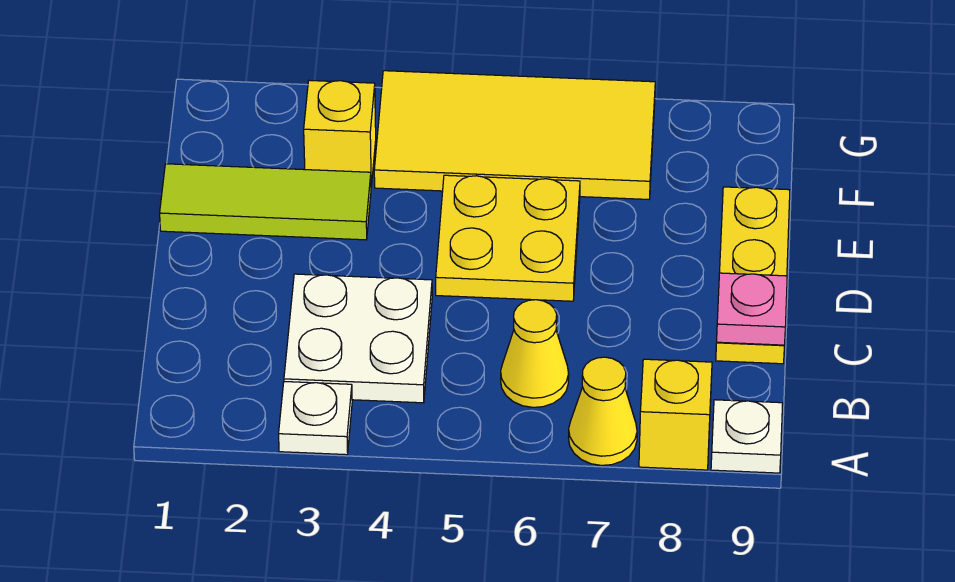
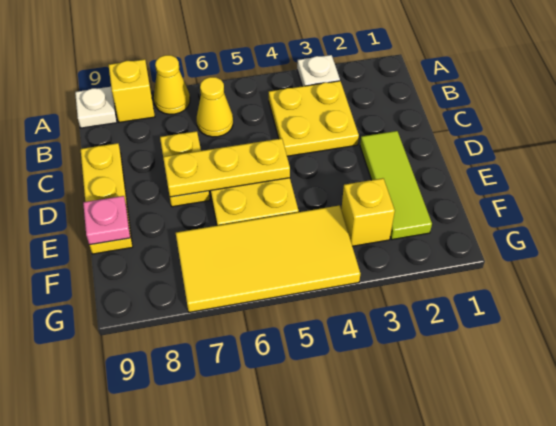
white plate B3:C4 level 1 -> yellow plate B3:C4 level 1
none -> yellow plate C7:D7 level 1
pink plate C9 level 2 -> pink plate E9 level 2
none -> yellow plate D5:D7 level 2
lime tile E1:E3 level 1 -> lime tile D2:F2 level 1

